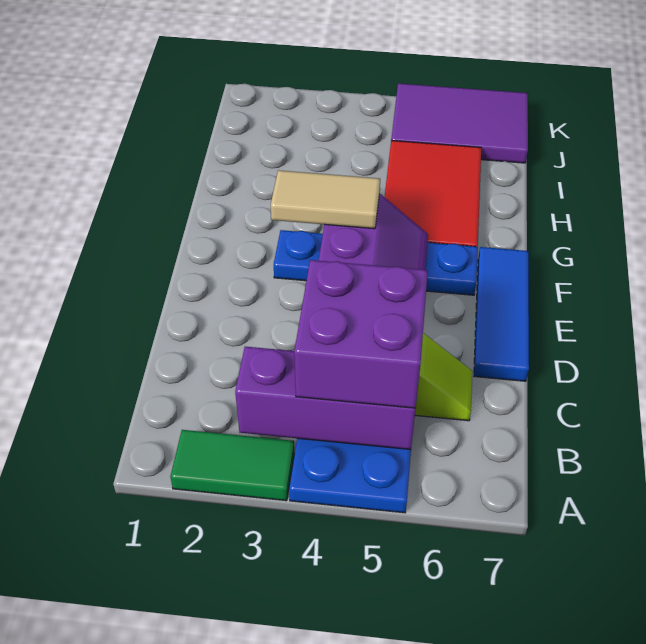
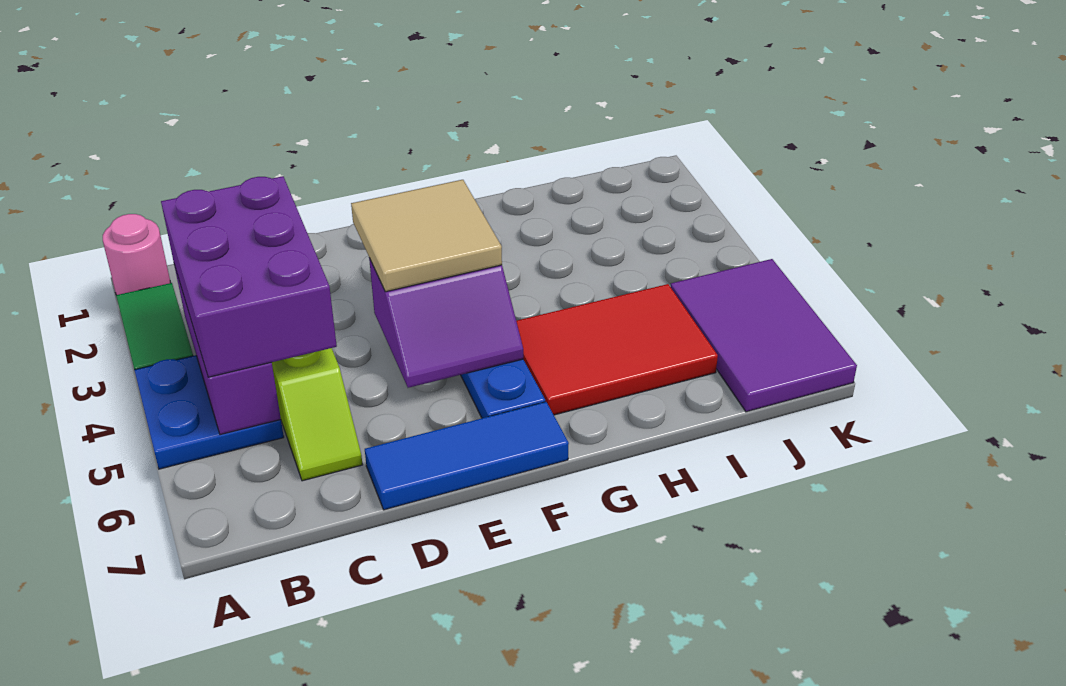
none -> pink round brick A1 level 1
purple brick B4:C5 level 3 -> purple brick B3:C5 level 3
tan tile F3:F4 level 3 -> tan tile E3:F4 level 3

